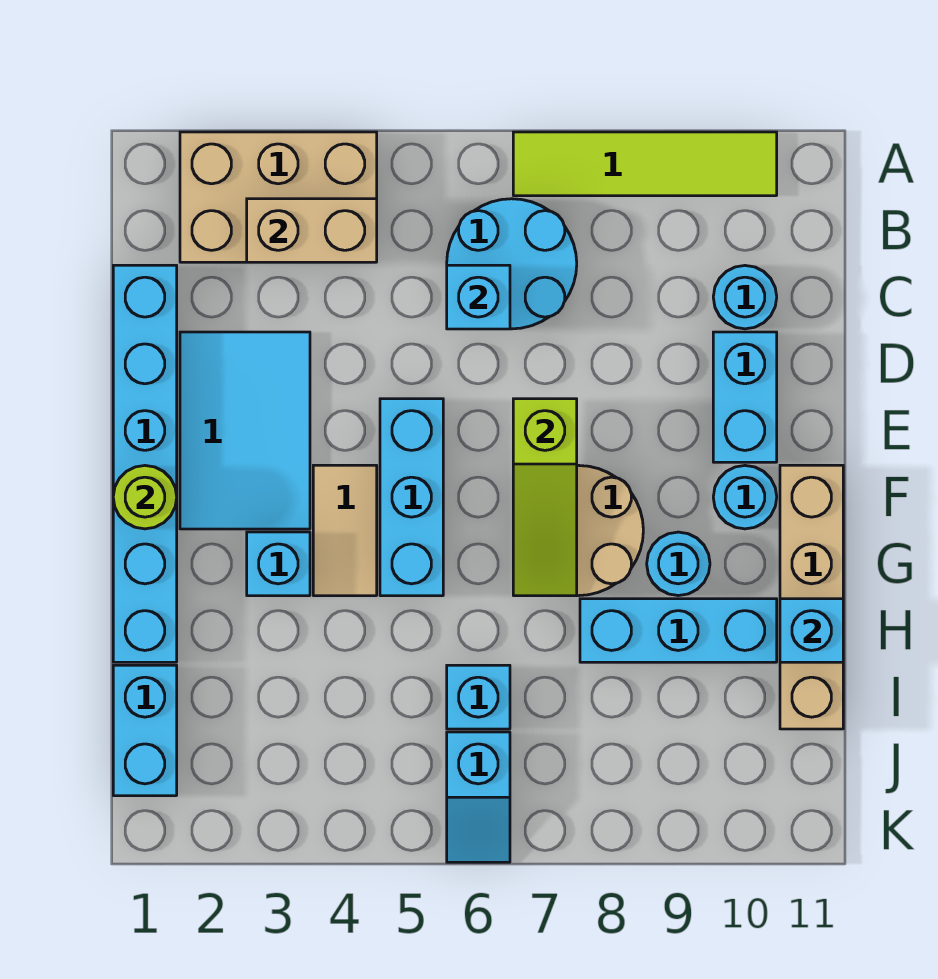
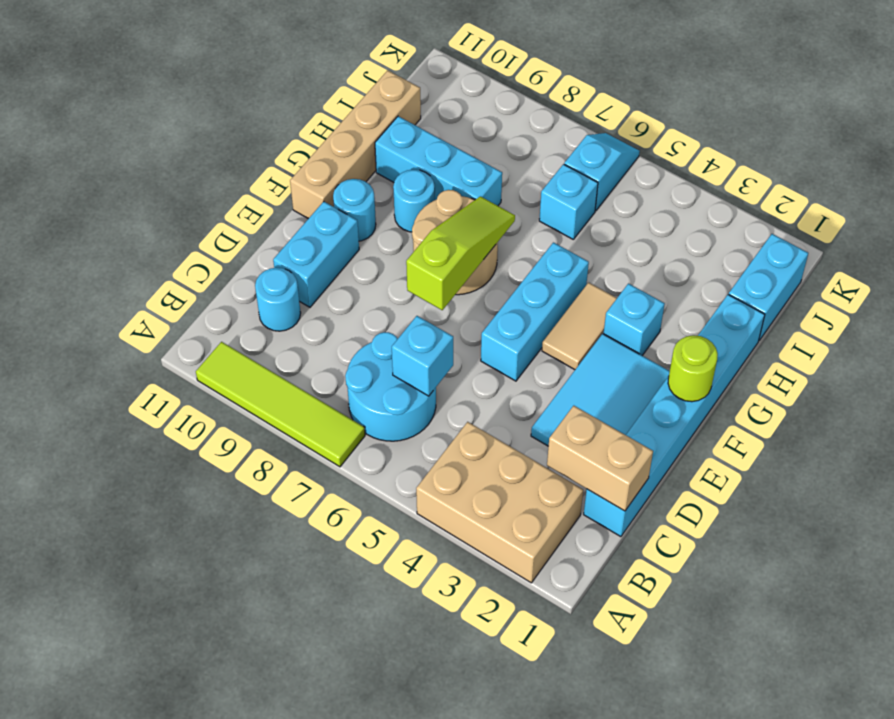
tan brick B3:B4 level 2 -> tan brick C1:C2 level 2
cyan brick H11 level 2 -> none

